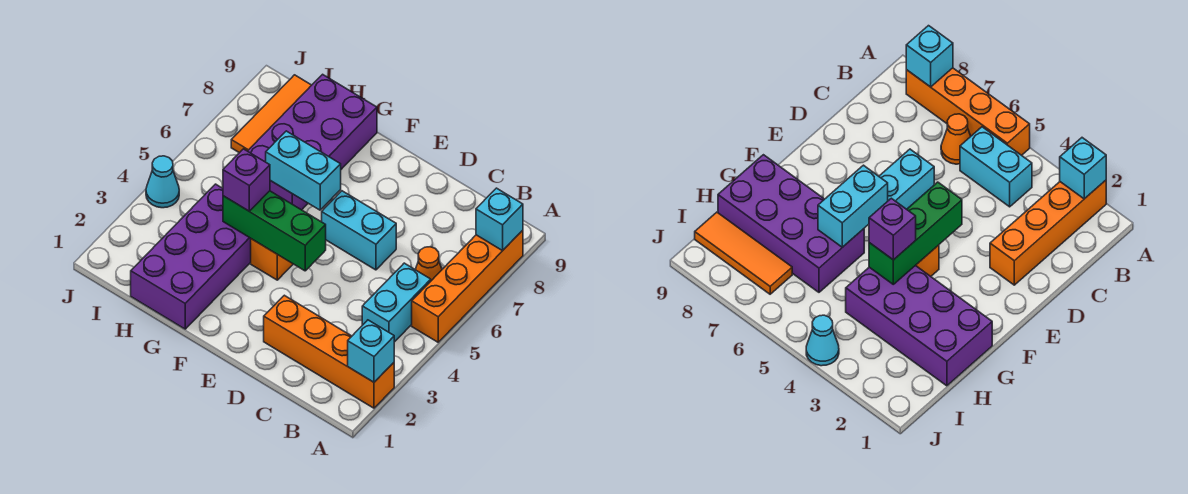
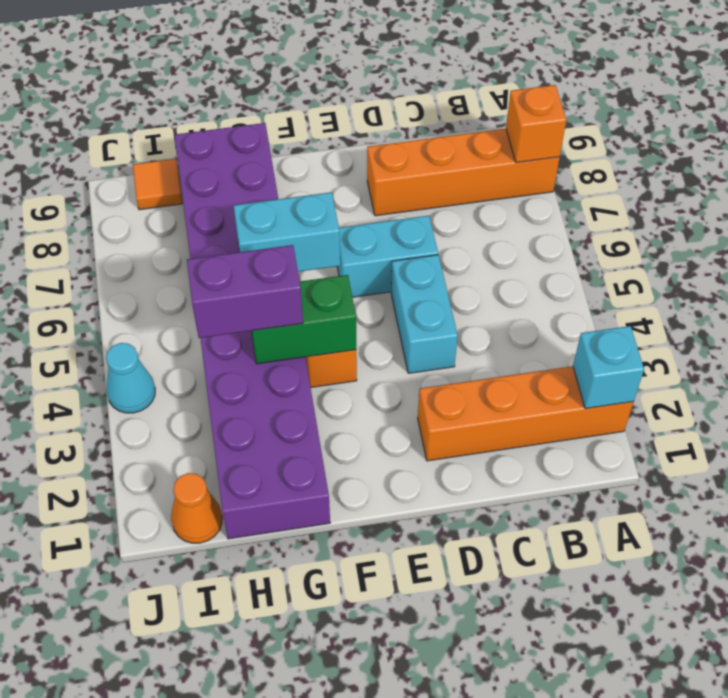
orange brick A5:A8 level 1 -> orange brick A8:D8 level 1
cyan brick A8 level 2 -> orange brick A8 level 2
cyan brick B4:B5 level 1 -> cyan brick D4:D5 level 1
orange cone B6 level 1 -> orange cone I1 level 1
green brick E4:G4 level 2 -> green brick F4:G4 level 2
purple brick G4 level 3 -> purple brick G4:H4 level 3
orange tile I7:I9 level 1 -> orange tile I9 level 1

